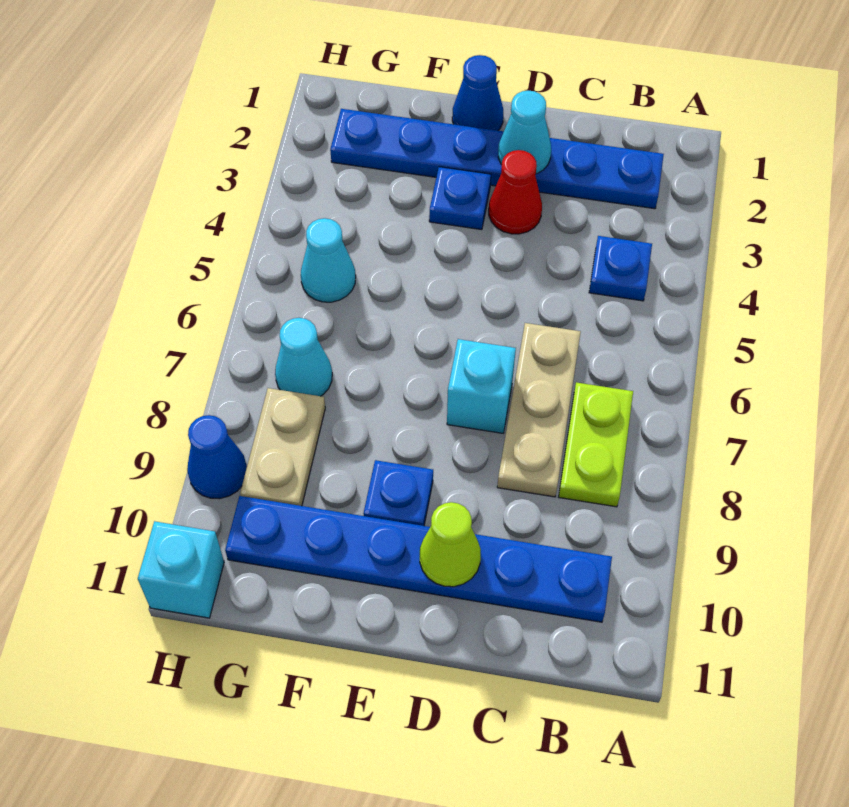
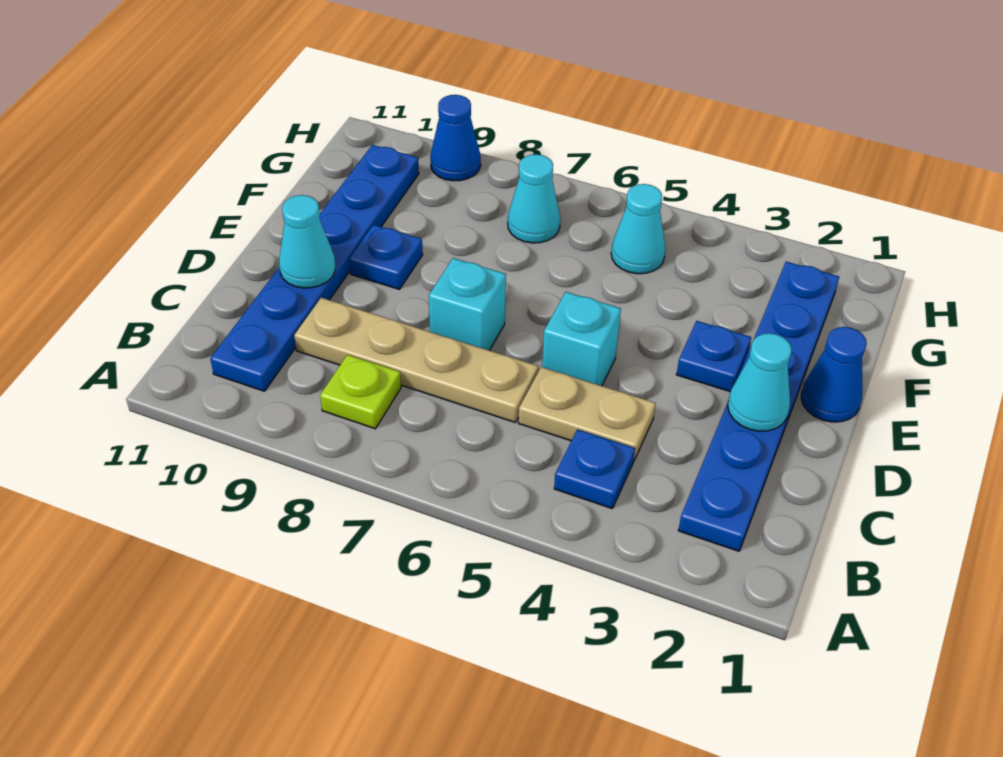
lime plate B7:B8 level 1 -> lime plate B8 level 1
tan plate C6:C8 level 1 -> tan plate C6:C9 level 1
red cone D3 level 1 -> none
lime cone D10 level 2 -> cyan cone D10 level 2
tan plate G8:G9 level 1 -> tan plate C4:C5 level 1
cyan brick H11 level 1 -> cyan brick D5 level 1

